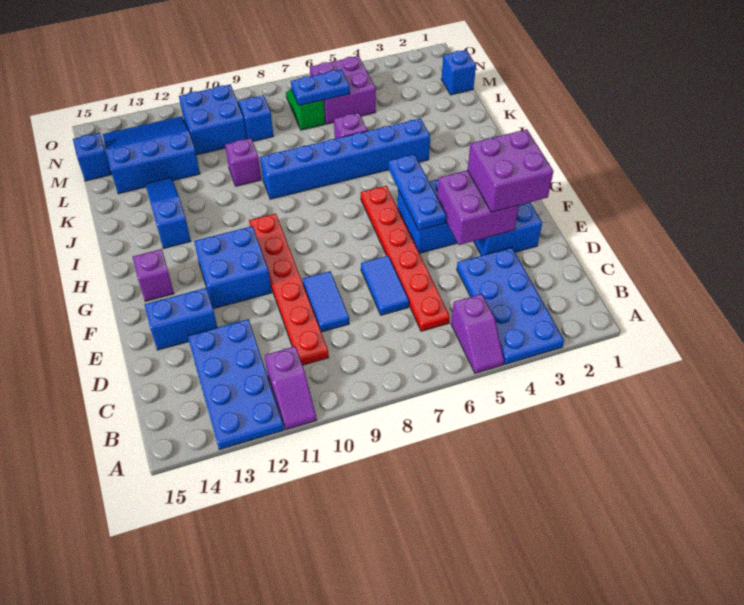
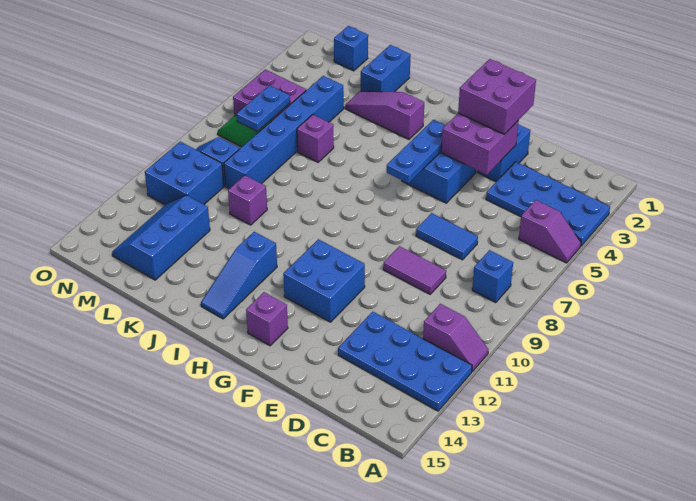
red plate C6:H6 level 1 -> none
red plate C10:H10 level 1 -> none
blue tile D9:E9 level 1 -> purple tile D9:E9 level 1
blue brick E13:E14 level 1 -> blue brick K1:K2 level 1
blue plate F5:H5 level 2 -> blue plate G4:G6 level 2
none -> purple slope I3:K3 level 1 top I
blue slope I13:K13 level 1 top I -> blue slope I12:I14 level 1 top 12
blue brick J4:J9 level 1 -> blue brick L4:L9 level 1
blue slope L12:N14 level 1 top L -> blue slope L12:M14 level 1 top L
blue brick M15 level 1 -> blue brick B8 level 1

